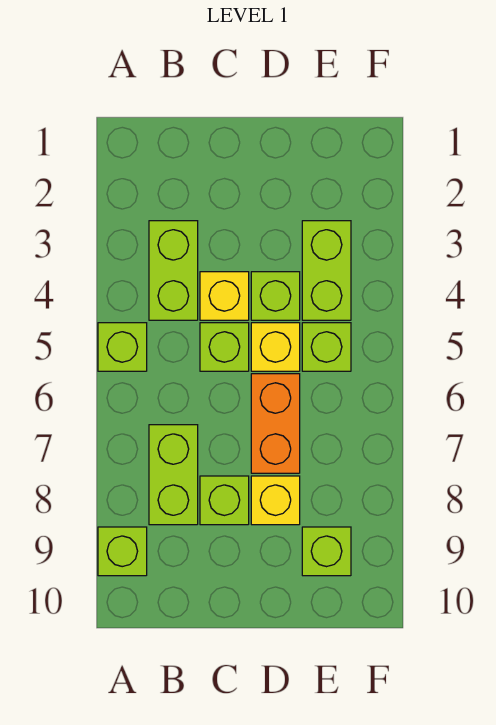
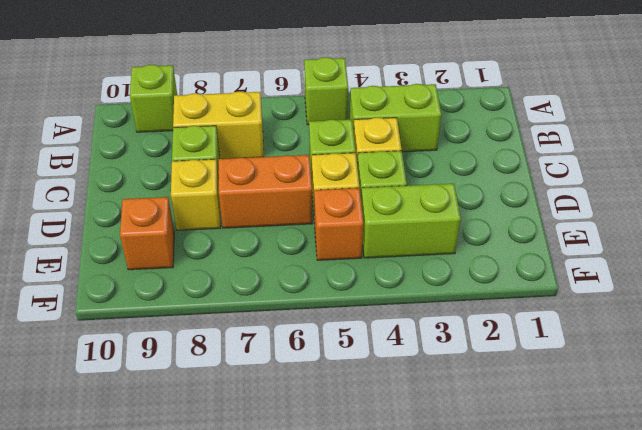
lime brick B7:B8 level 1 -> yellow brick B7:B8 level 1
lime brick E5 level 1 -> orange brick E5 level 1
lime brick E9 level 1 -> orange brick E9 level 1

